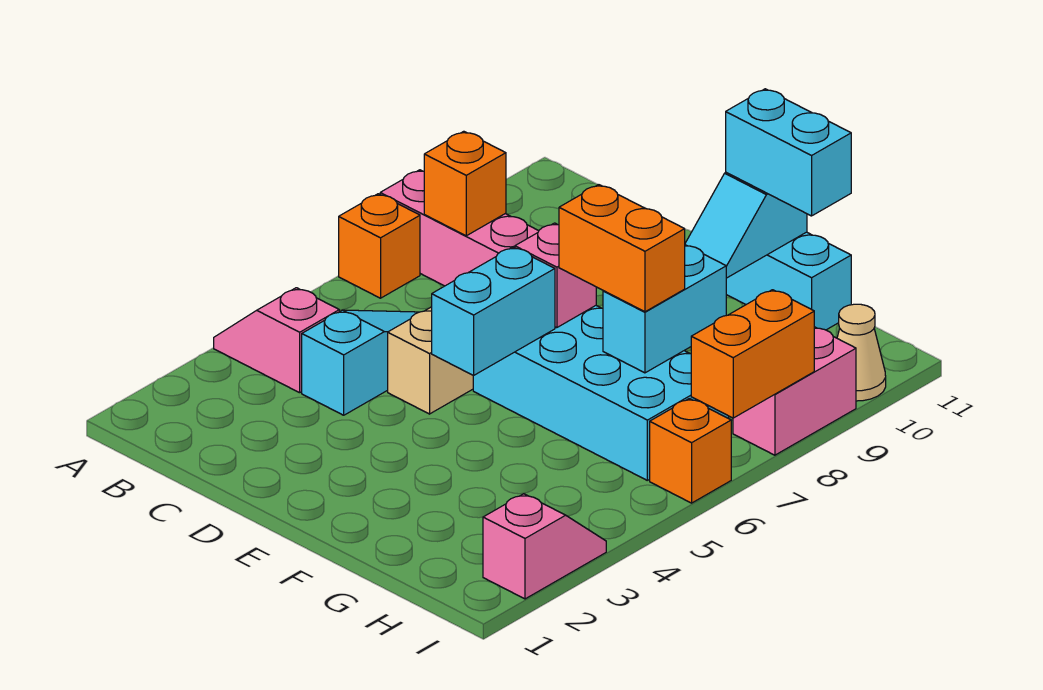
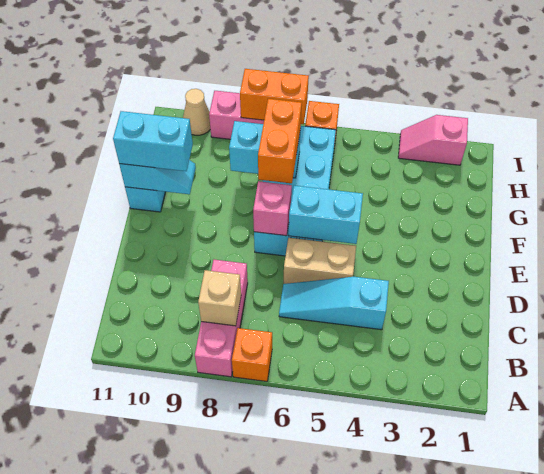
pink slope A4:B4 level 1 top B -> none
orange brick B8 level 2 -> tan brick B8 level 2
cyan brick F11:G11 level 3 -> cyan brick F10:F11 level 3

